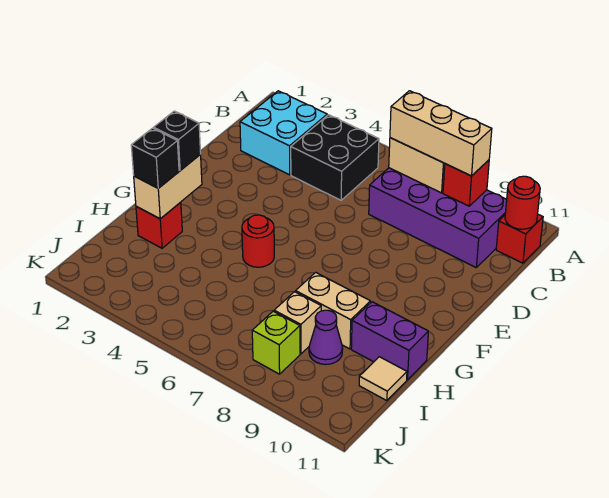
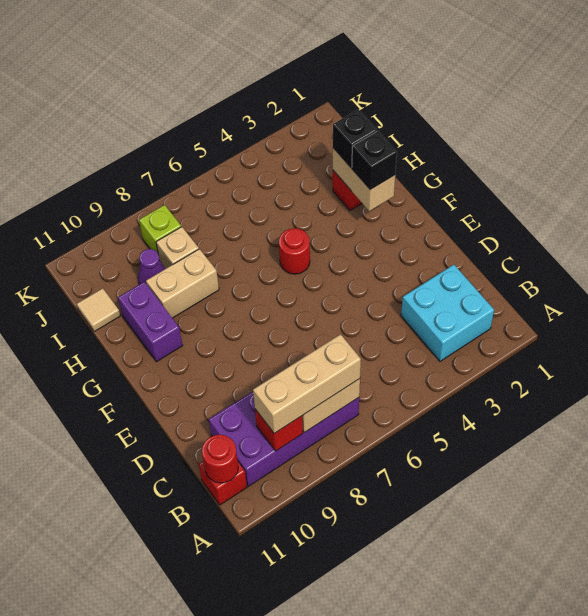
black brick B4:C5 level 1 -> none
purple brick H10:H11 level 1 -> purple brick G10:H10 level 1

